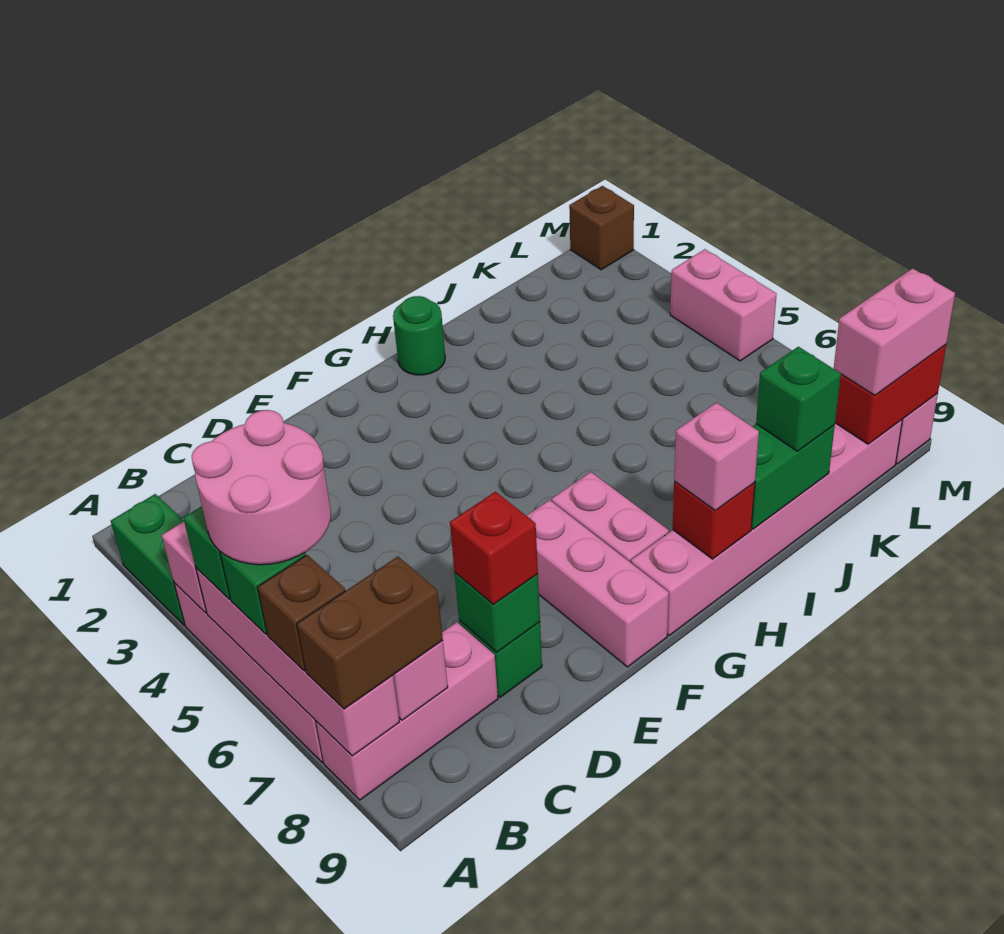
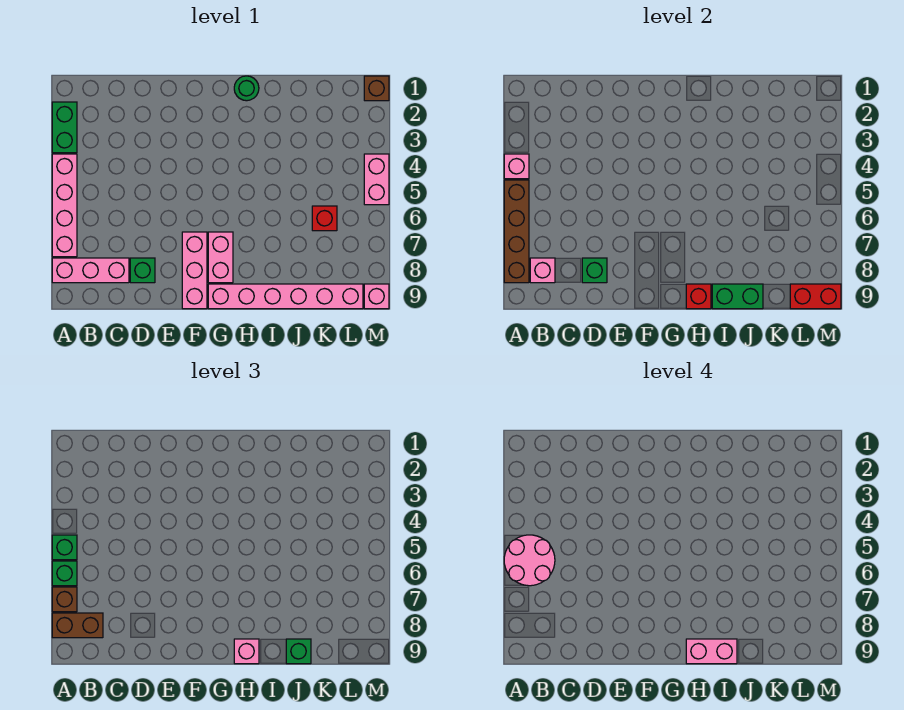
pink brick A5:A8 level 2 -> brown brick A5:A8 level 2
red brick D8 level 3 -> red brick K6 level 1
pink brick L9:M9 level 3 -> pink brick H9:I9 level 4

